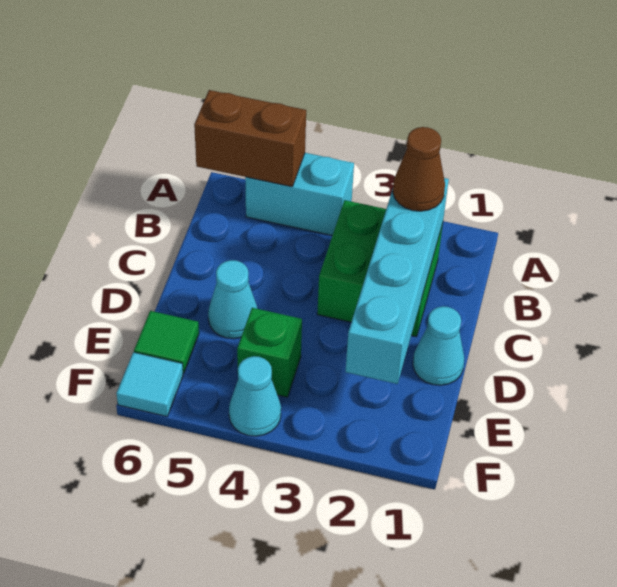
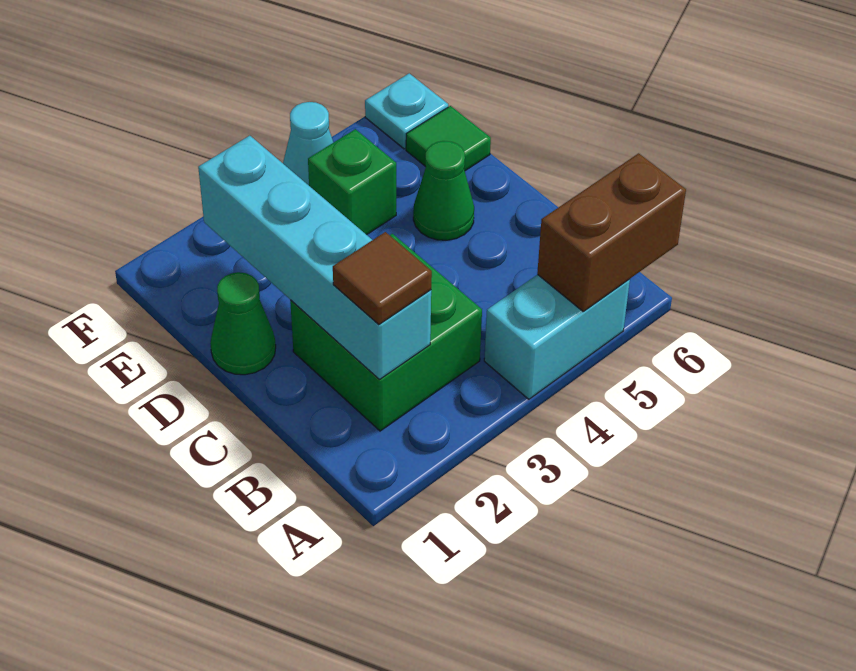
brown cone B2 level 3 -> brown tile B2 level 3
cyan cone D1 level 1 -> green cone D1 level 1
cyan cone D5 level 1 -> green cone D5 level 1
cyan tile F6 level 1 -> cyan plate F6 level 1

